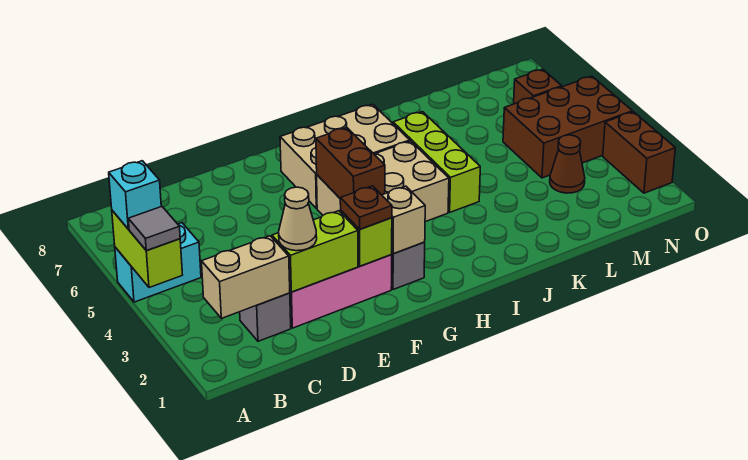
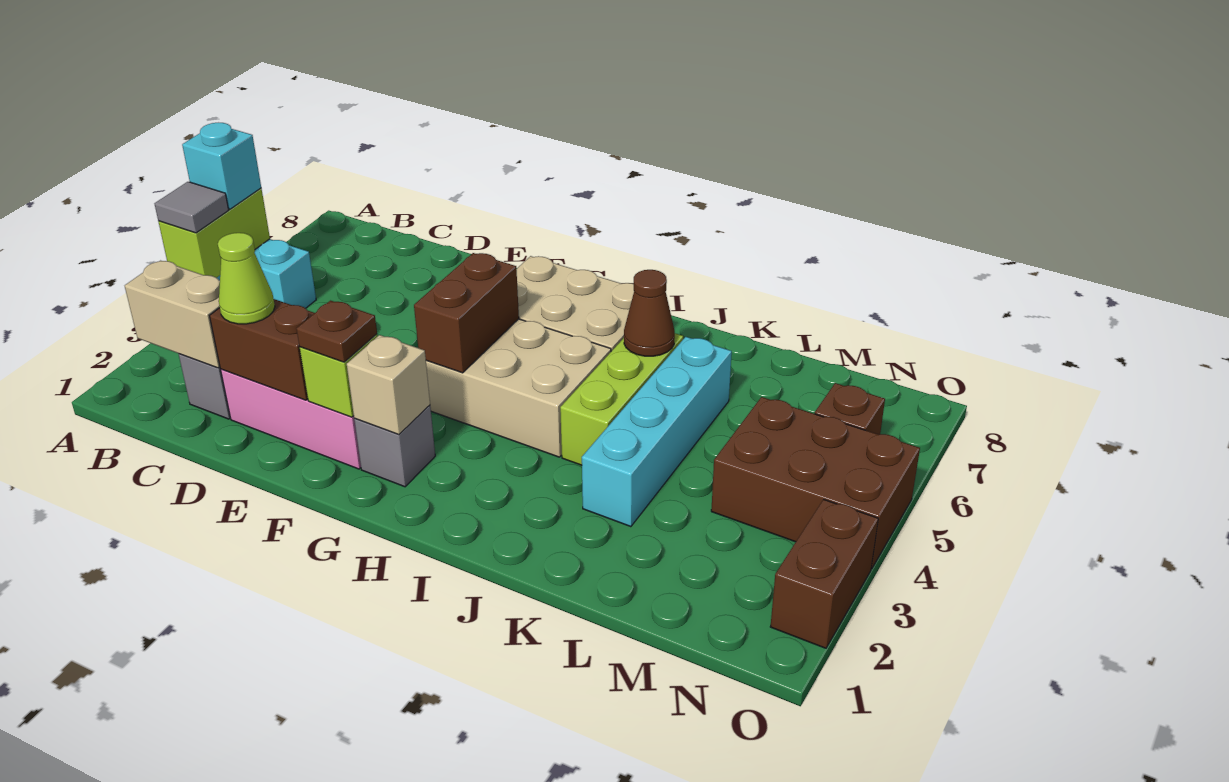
lime brick D2:E2 level 2 -> brown brick D2:E2 level 2
tan cone D2 level 3 -> lime cone D2 level 3
none -> cyan brick K3:K6 level 1
brown cone M3 level 1 -> brown cone J6 level 2

